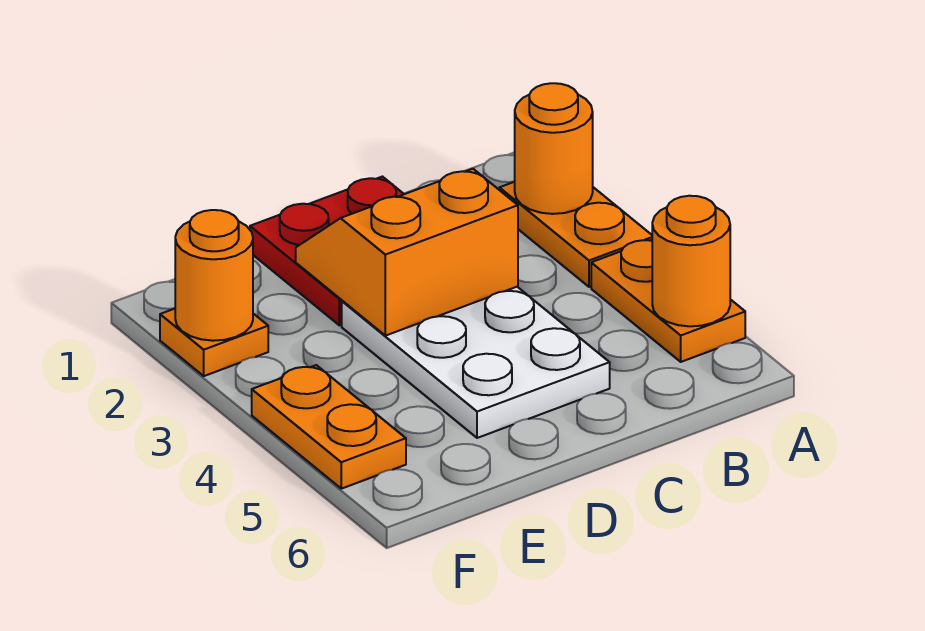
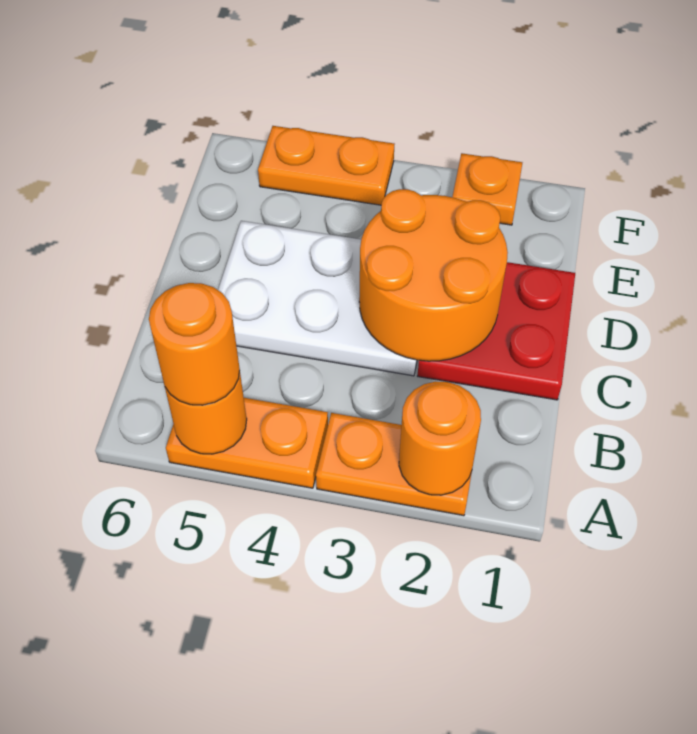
orange slope C2:D3 level 2 top 3 -> orange round brick C2:D3 level 2
orange round brick F2 level 2 -> orange round brick A5 level 3

